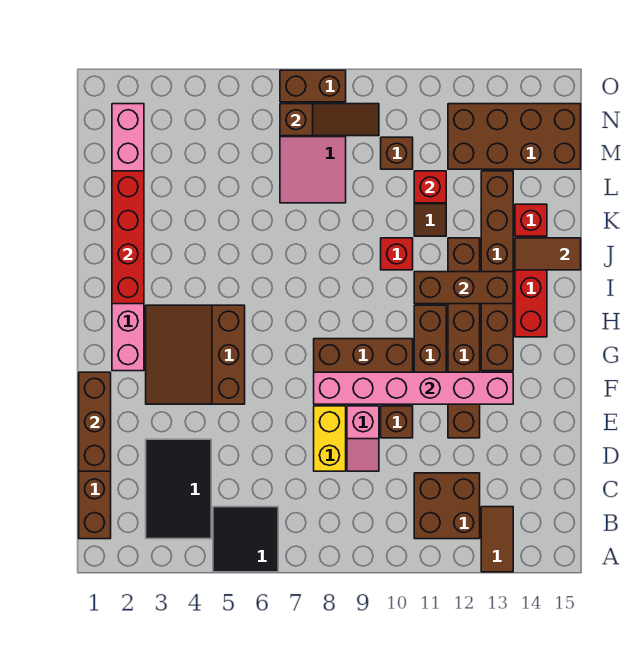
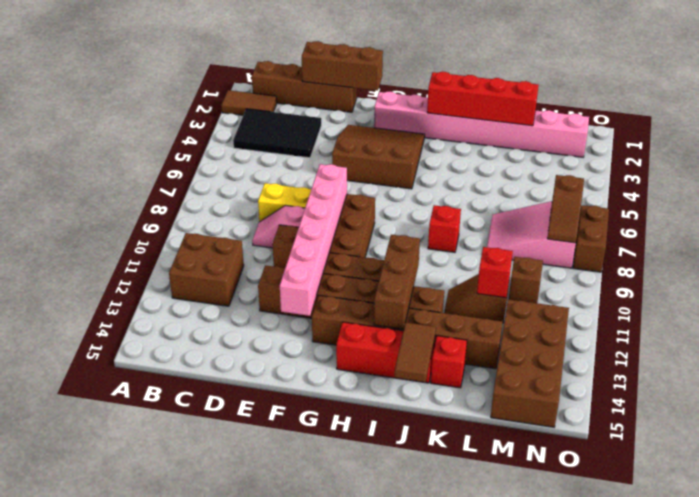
black tile A5:B6 level 1 -> none
brown tile A13:B13 level 1 -> brown tile A2:B2 level 1
red brick J10 level 1 -> red brick J8 level 1
brown slope N7:N9 level 2 top 7 -> brown slope N7:N8 level 2 top 7

